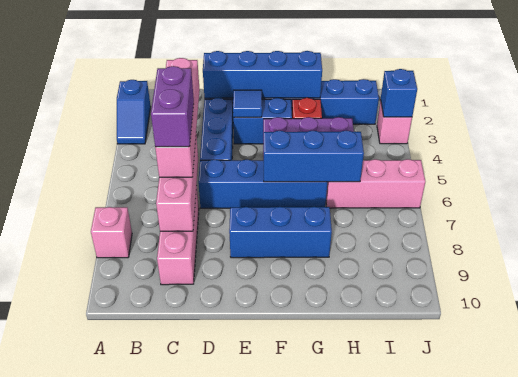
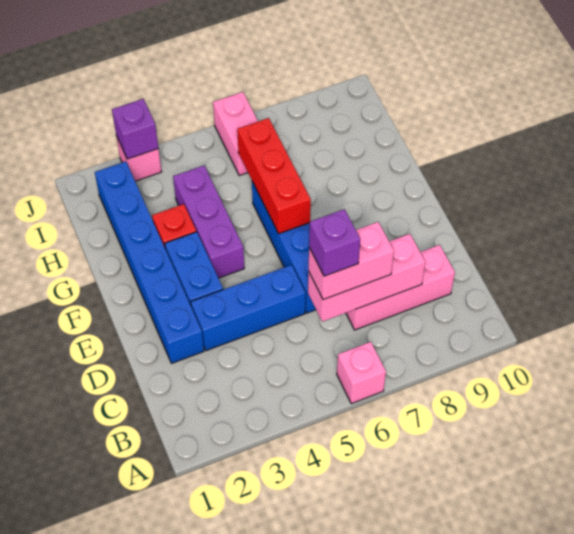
blue slope A2:A3 level 1 top 2 -> none
pink brick A8 level 1 -> pink brick A6 level 1
pink brick C4:C7 level 3 -> pink brick C6:C7 level 3
purple brick C6:C7 level 4 -> purple brick C6 level 4
blue brick D2:G2 level 2 -> none
blue tile E3 level 2 -> none
blue brick E8:G8 level 1 -> none
blue brick F6:H6 level 2 -> red brick F6:H6 level 2
pink brick H6:J6 level 1 -> pink brick I6:J6 level 1
blue brick J3 level 2 -> purple brick J3 level 2

